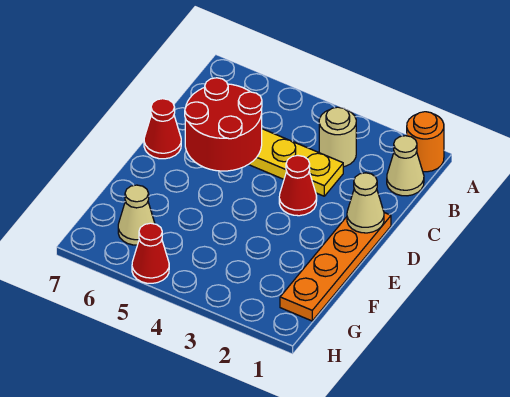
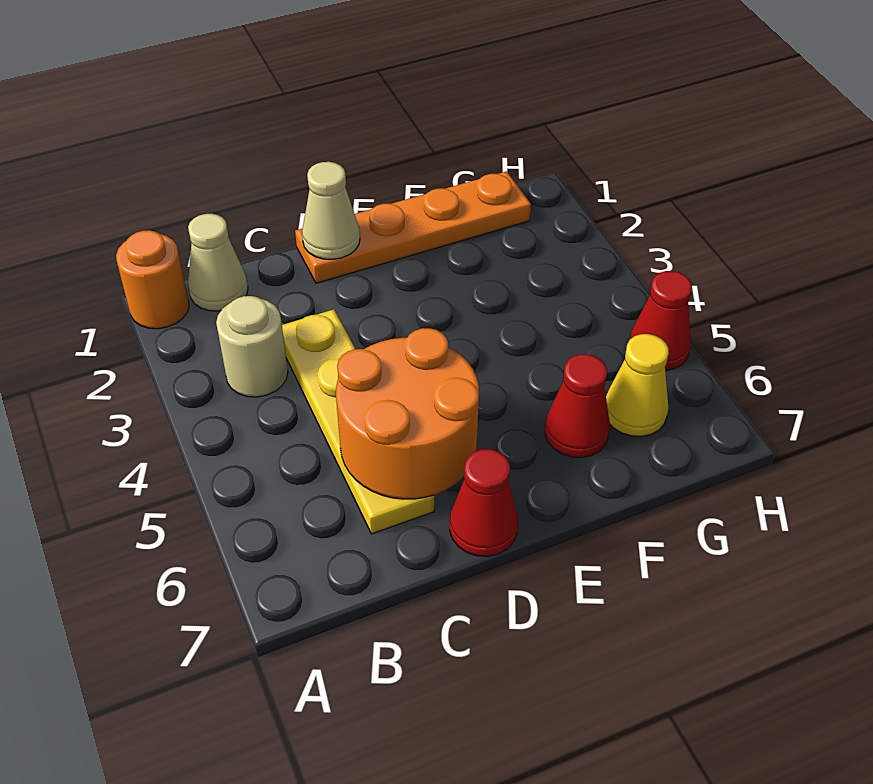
red round brick C5:D6 level 2 -> orange round brick C5:D6 level 2
red cone D3 level 1 -> red cone F6 level 1
tan cone G6 level 1 -> yellow cone G6 level 1

